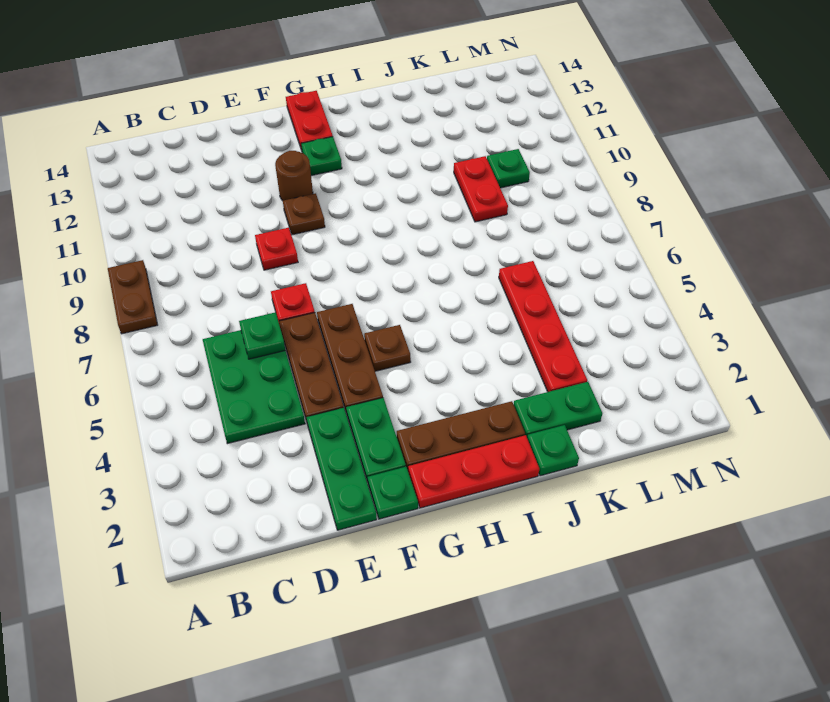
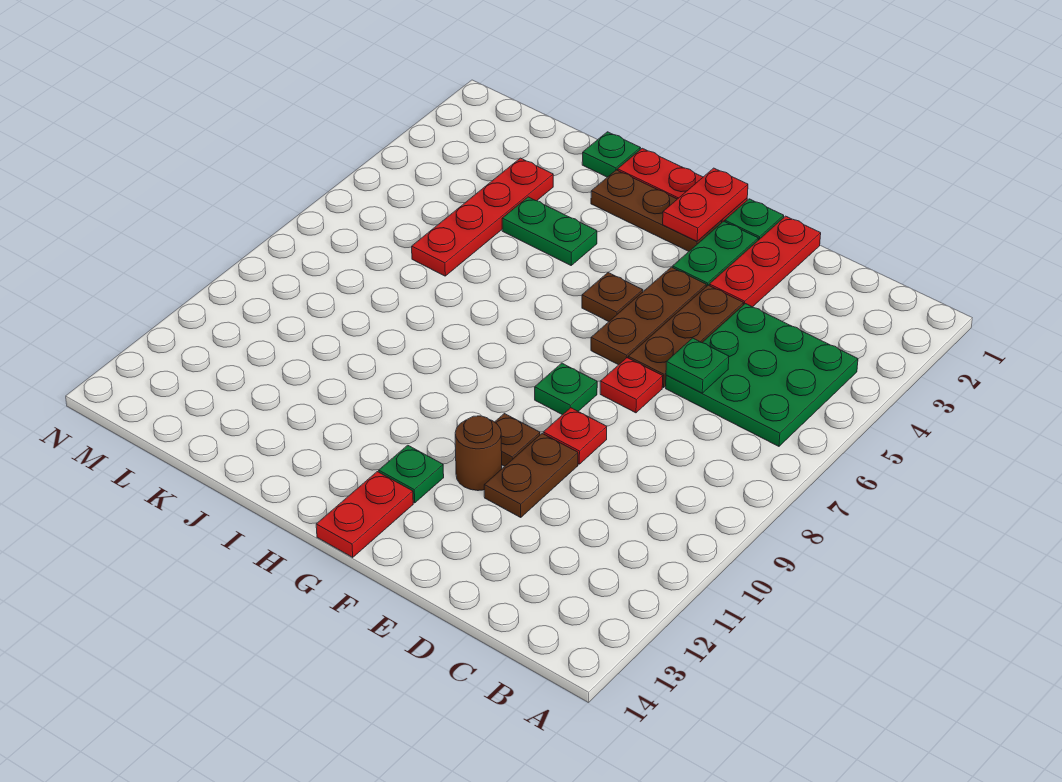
brown plate A8:A9 level 1 -> brown plate E10:E11 level 1
green plate C4:D6 level 1 -> green plate B4:D6 level 1
green plate E1:E3 level 1 -> red plate E1:E3 level 1
green plate J2:K2 level 1 -> green plate I4:J4 level 1
red plate K9:K10 level 1 -> red plate G1:G2 level 2
green plate L10 level 1 -> green plate F8 level 1

